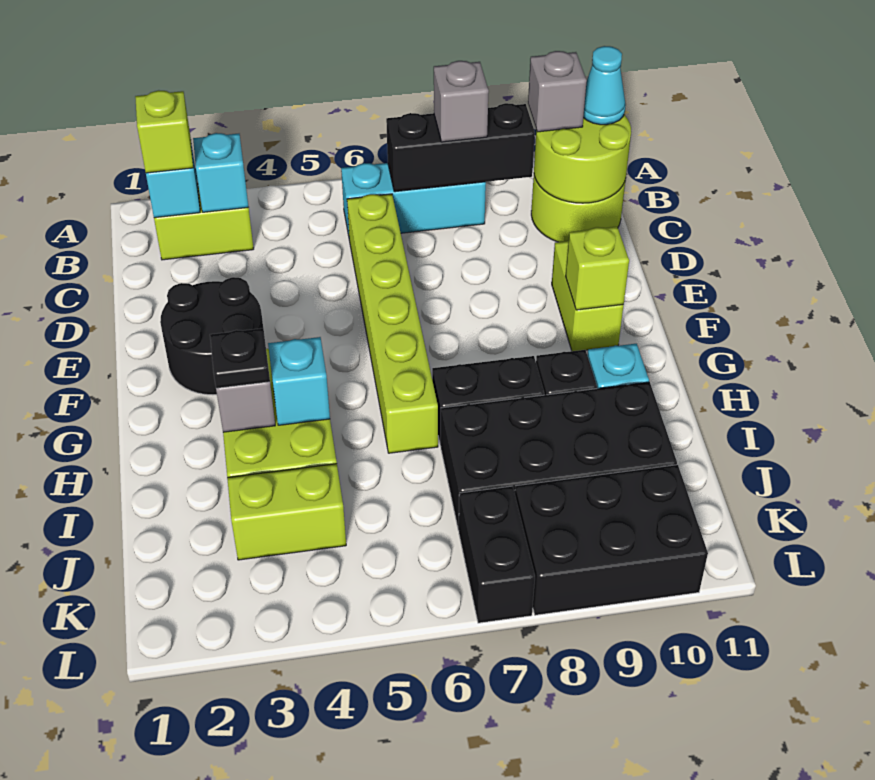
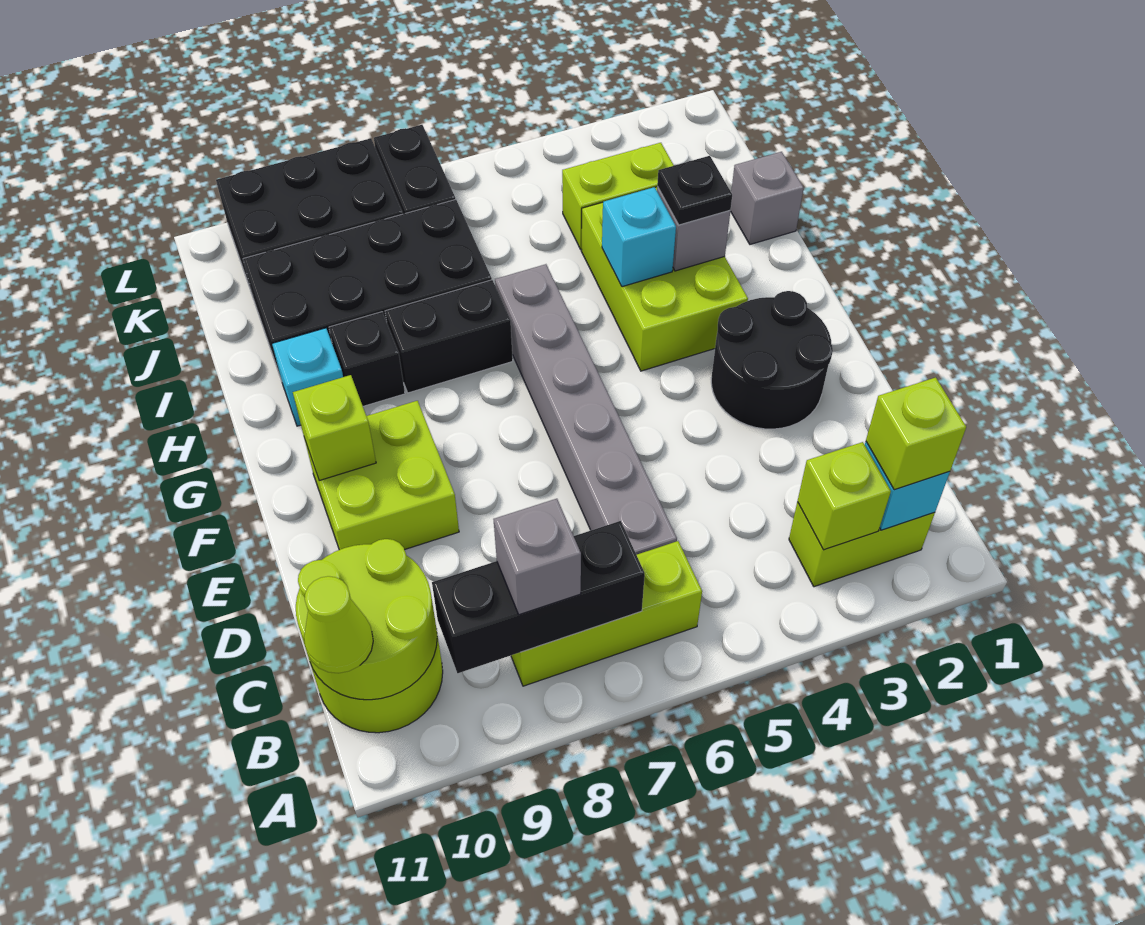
cyan brick B3 level 2 -> lime brick B3 level 2
cyan brick B6:B8 level 1 -> lime brick B6:B8 level 1
grey brick B10 level 3 -> grey brick I1 level 1
cyan cone B11 level 3 -> lime cone B11 level 3
lime brick C6:H6 level 1 -> grey brick C6:H6 level 1
lime brick E10:F10 level 1 -> lime brick E9:F10 level 1

